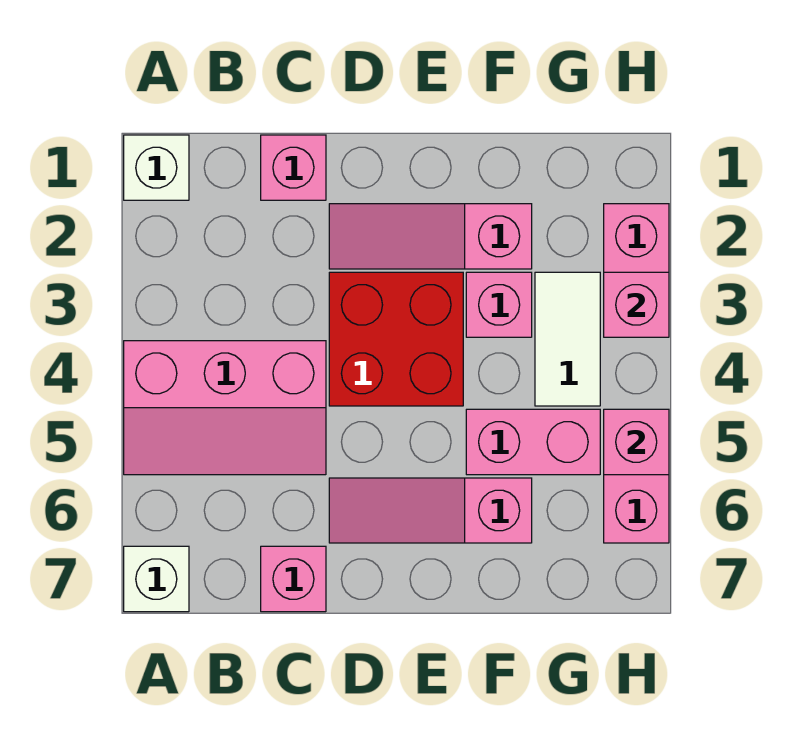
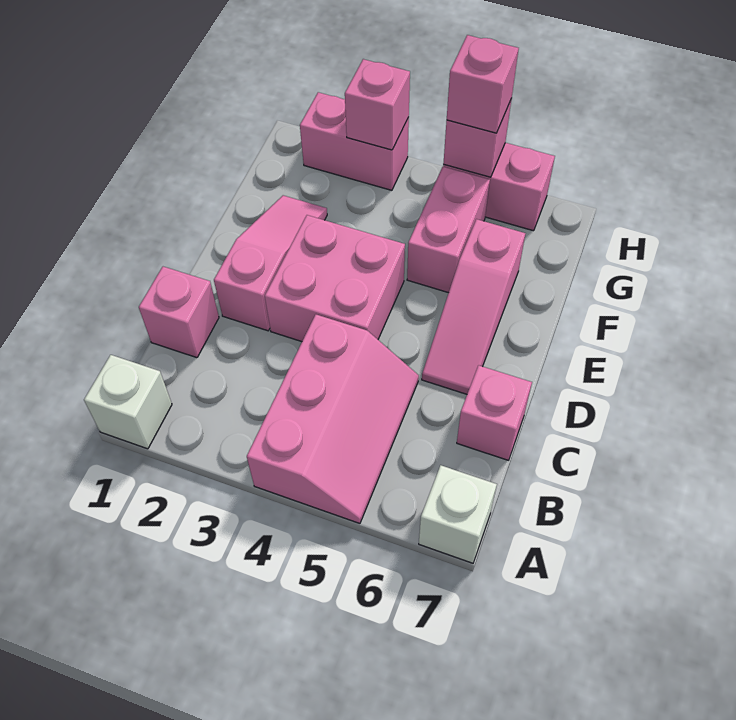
pink slope D2:F2 level 1 top F -> pink slope D2:F2 level 1 top D
red brick D3:E4 level 1 -> pink brick D3:E4 level 1
pink brick F3 level 1 -> pink brick H5 level 3
white tile G3:G4 level 1 -> none

